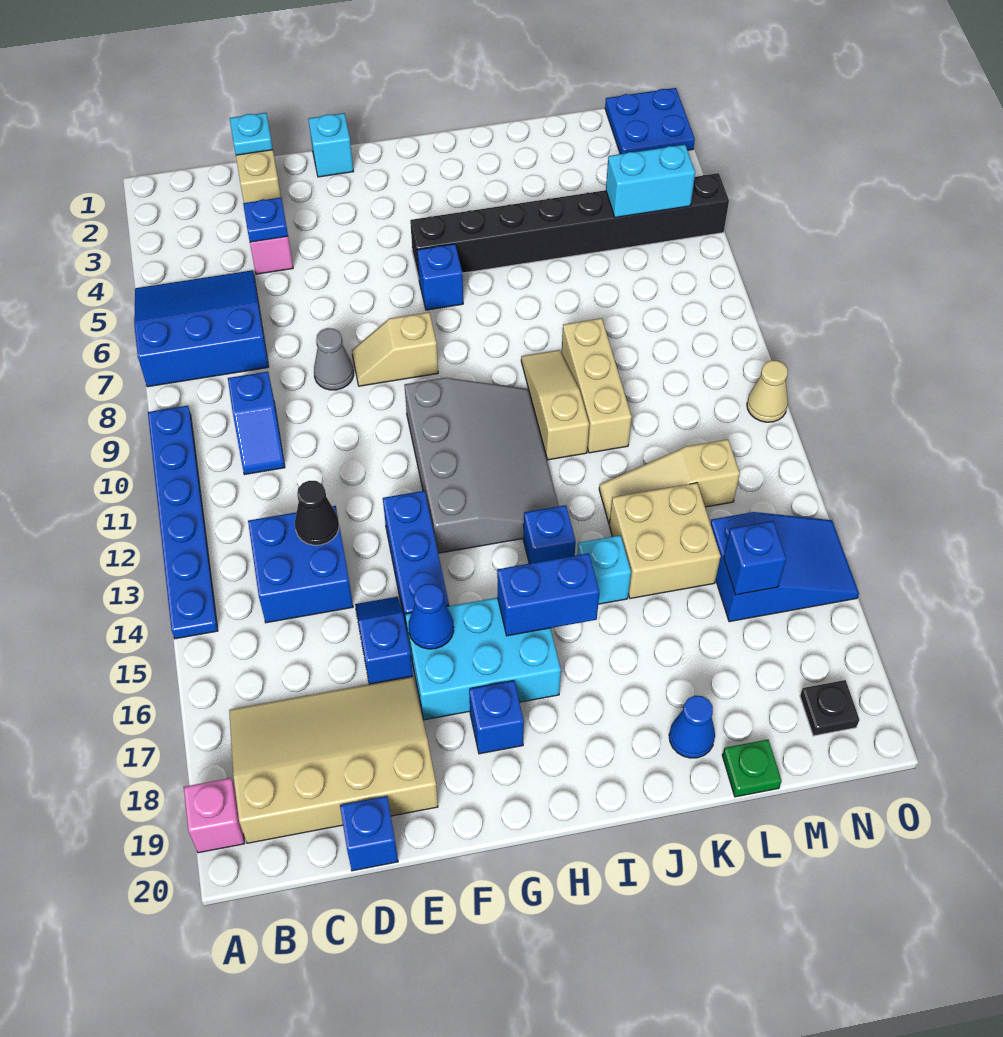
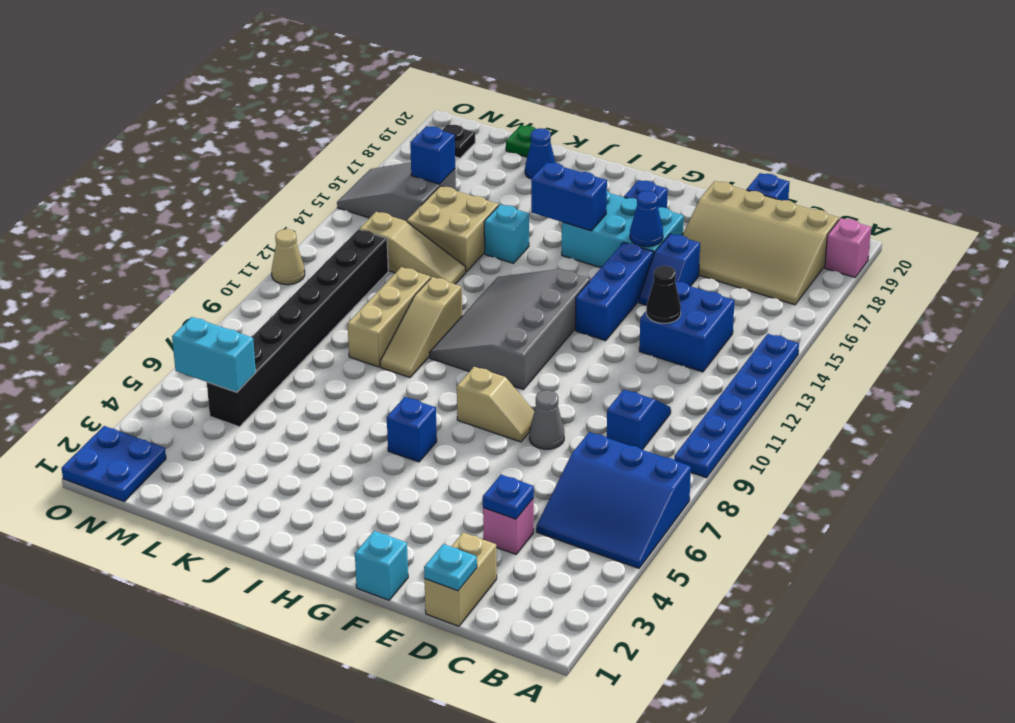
black brick H5:O5 level 1 -> black brick M5:M12 level 1
blue brick I14 level 1 -> none
blue slope M15:O16 level 1 top M -> grey slope M15:O16 level 1 top M

